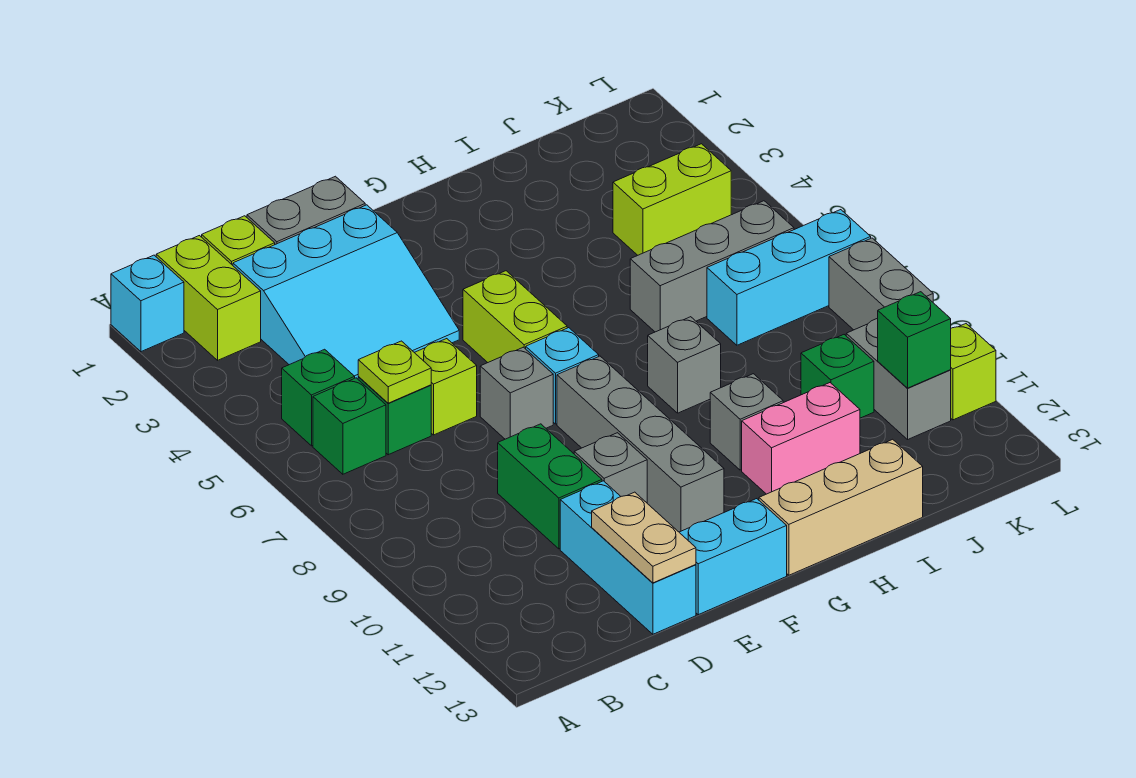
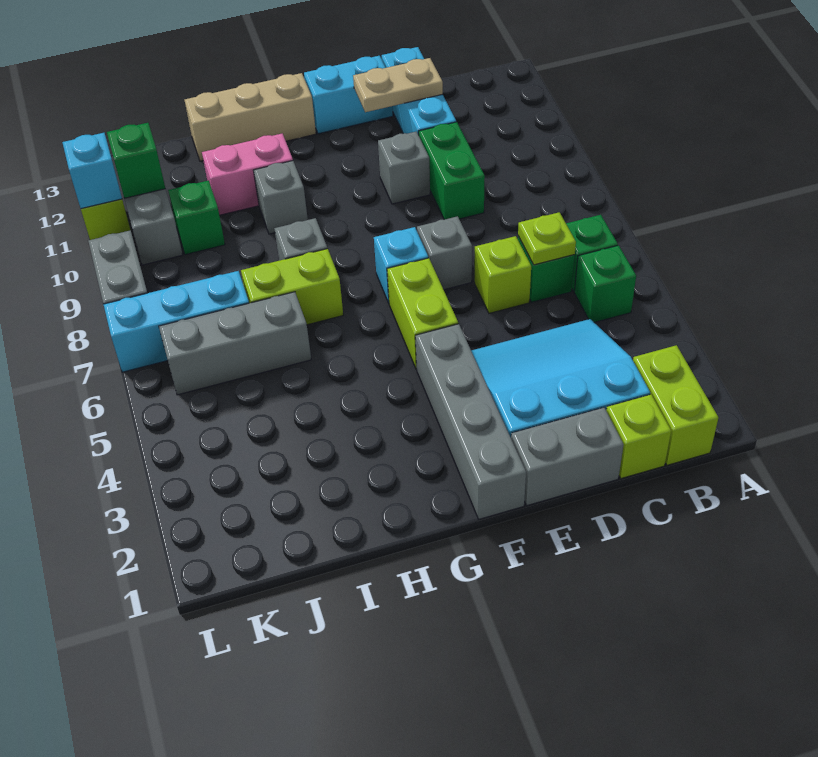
cyan brick A1 level 1 -> cyan brick L11 level 2
tan plate D12:D13 level 2 -> tan plate D12:E12 level 2
grey brick F8:F11 level 1 -> grey brick F1:F4 level 1
lime brick J4:K4 level 1 -> lime brick H7:I7 level 1

